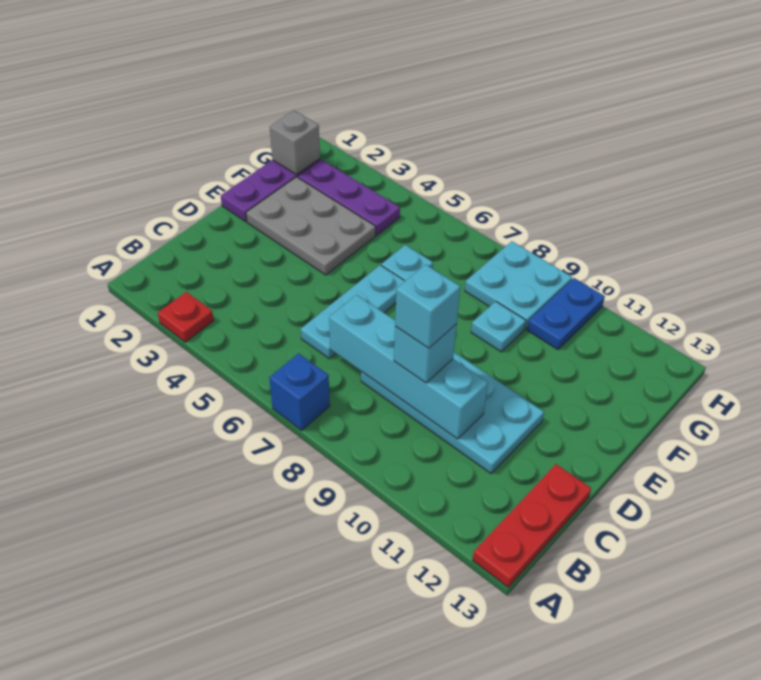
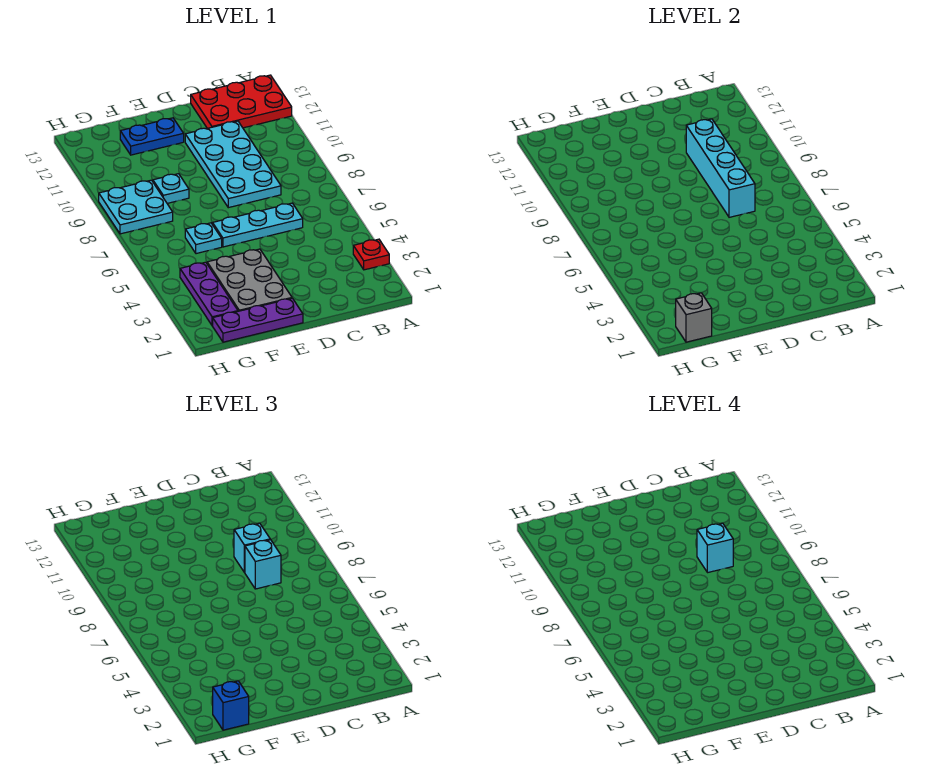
blue brick A7 level 1 -> blue brick G1 level 3
red plate A13:C13 level 1 -> red plate A12:C13 level 1
none -> cyan brick C8 level 3
blue plate G10:H10 level 1 -> blue plate E12:F12 level 1

